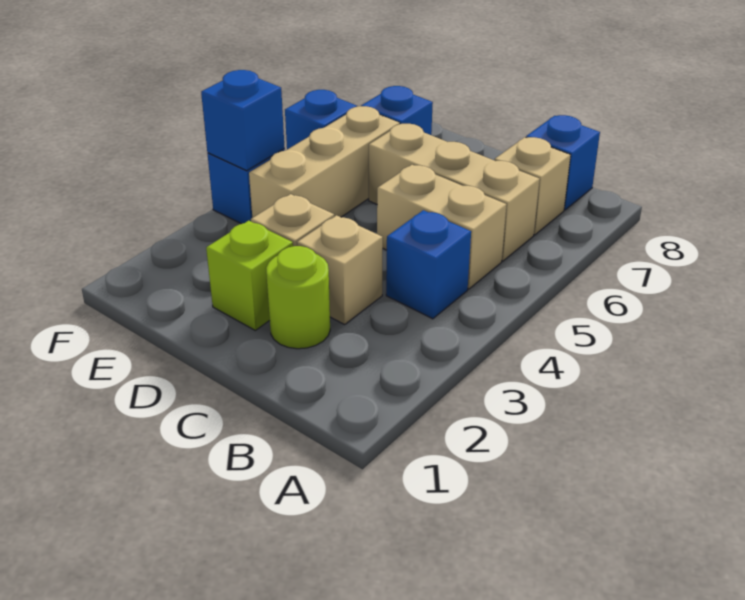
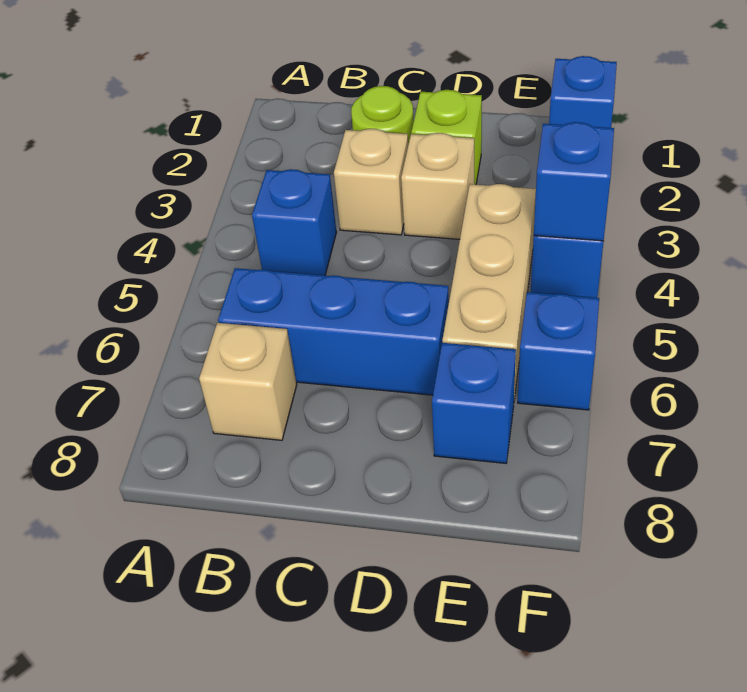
tan brick B5:C5 level 1 -> none
tan brick B6:D6 level 1 -> blue brick B6:D6 level 1
blue brick B8 level 1 -> blue brick F1 level 1

